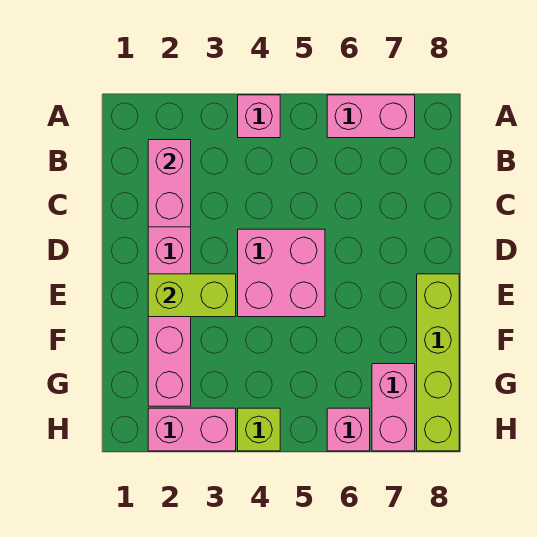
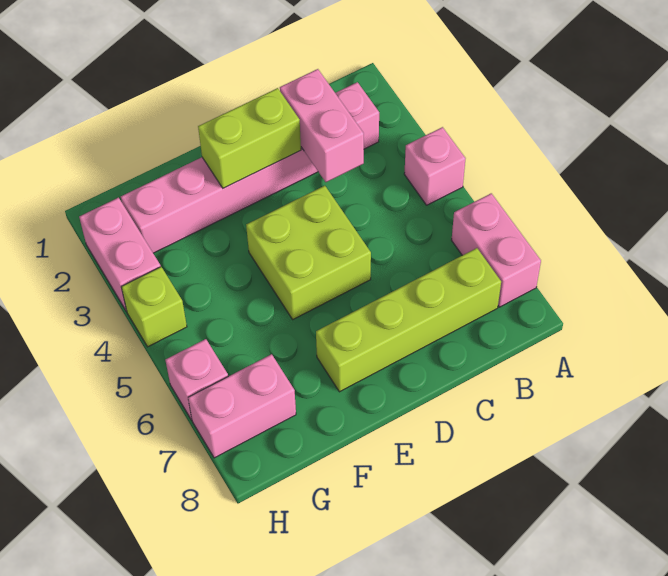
pink brick B2:C2 level 2 -> pink brick C2:C3 level 2
pink brick D4:E5 level 1 -> lime brick D4:E5 level 1
lime brick E2:E3 level 2 -> lime brick D2:E2 level 2
lime brick E8:H8 level 1 -> lime brick B7:E7 level 1

